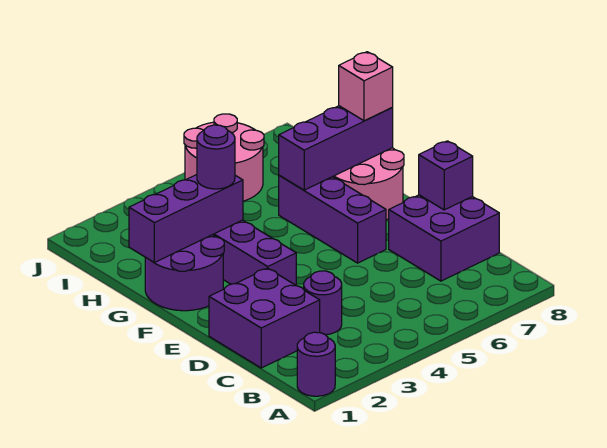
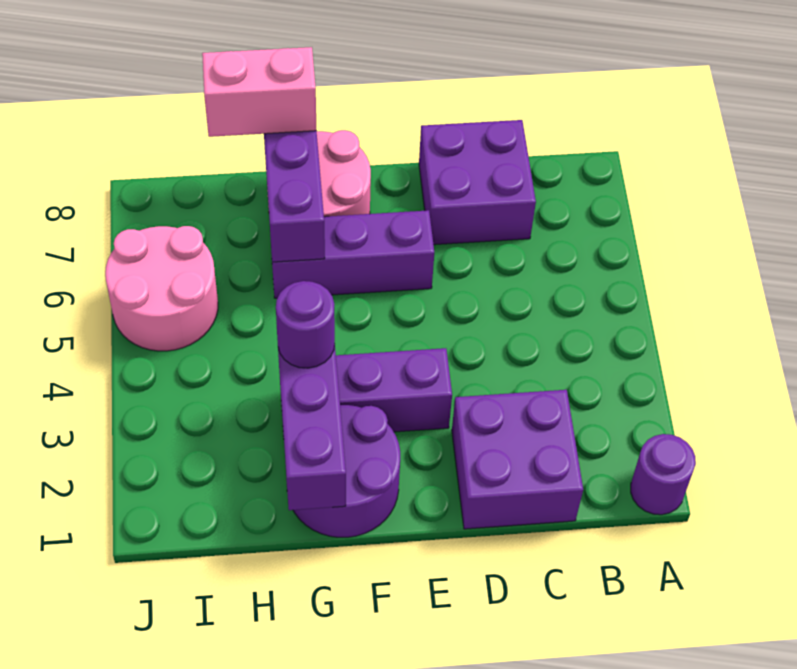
purple round brick C3 level 1 -> none
purple brick D8 level 2 -> none
pink brick G8 level 3 -> pink brick G8:H8 level 3

